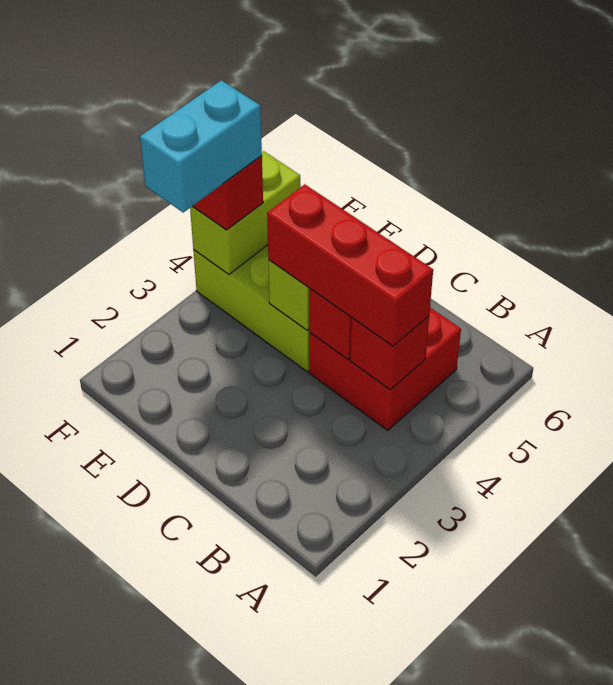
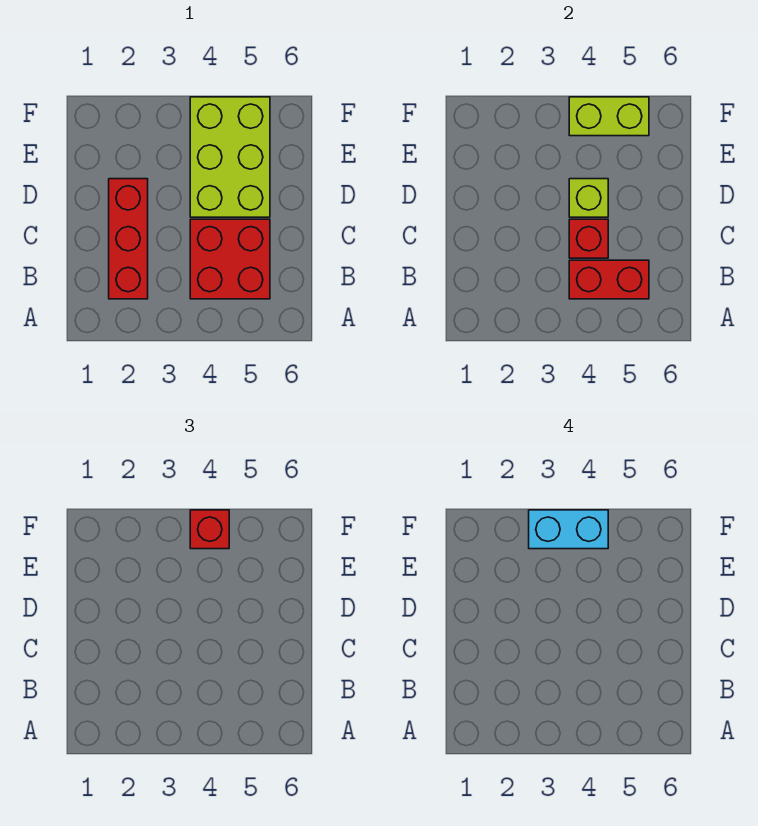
red brick B4 level 2 -> red brick B4:B5 level 2
red brick B4:D4 level 3 -> red brick B2:D2 level 1

